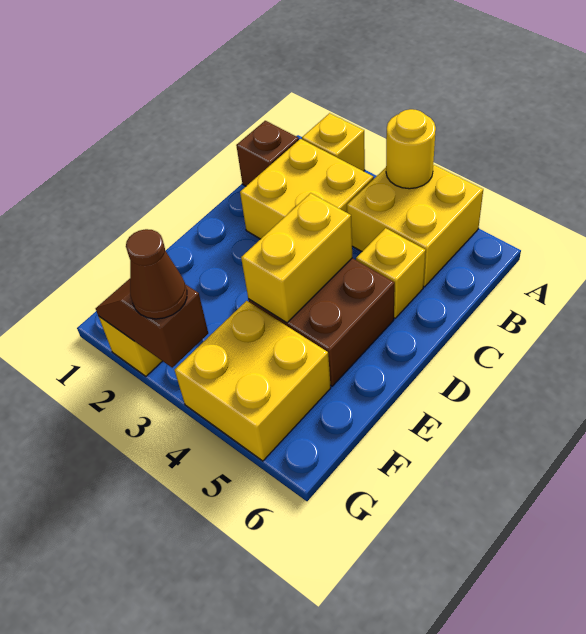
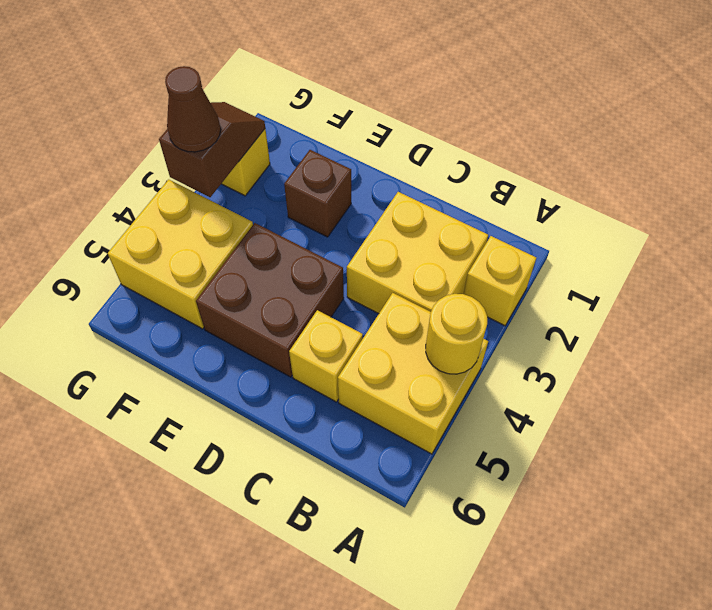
brown brick B1 level 1 -> brown brick E2 level 1
yellow brick D4:E4 level 2 -> none

